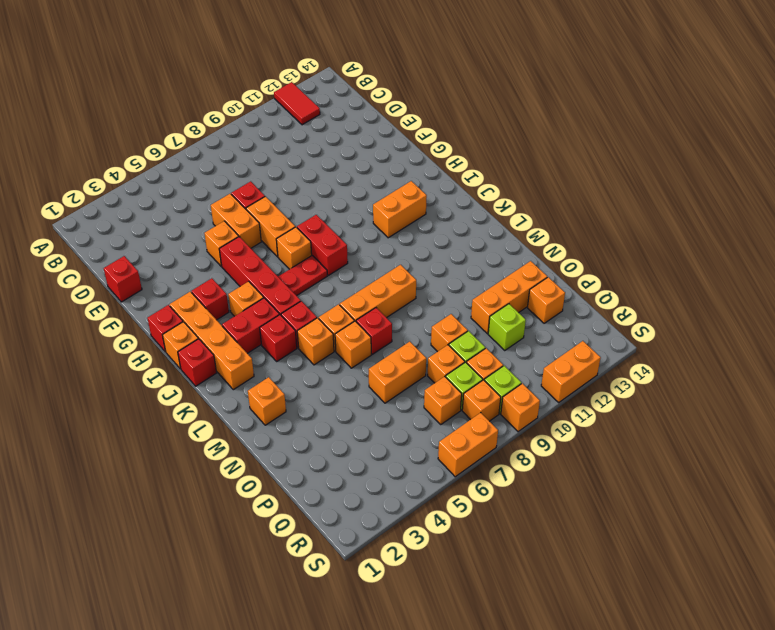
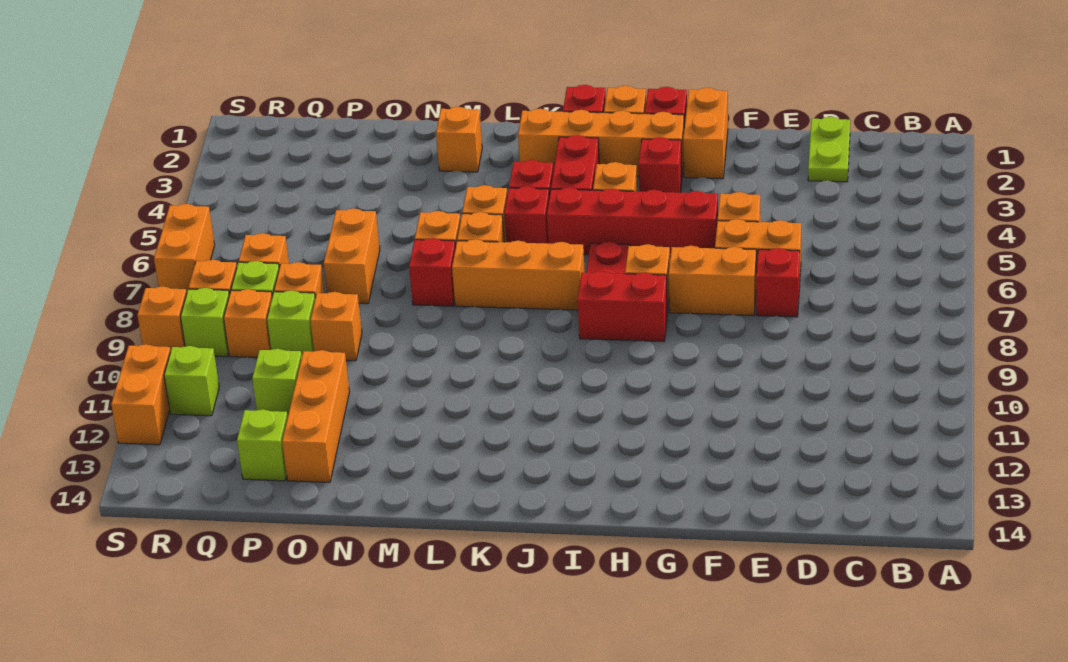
red tile A12:B12 level 1 -> none
none -> lime plate D1:D2 level 1
red brick E1 level 1 -> none
orange brick I11:I12 level 1 -> orange brick G1:G2 level 1
orange brick L7:L9 level 1 -> orange brick J7:L7 level 1
orange brick P13 level 1 -> lime brick P13 level 1
none -> lime brick R11 level 1

